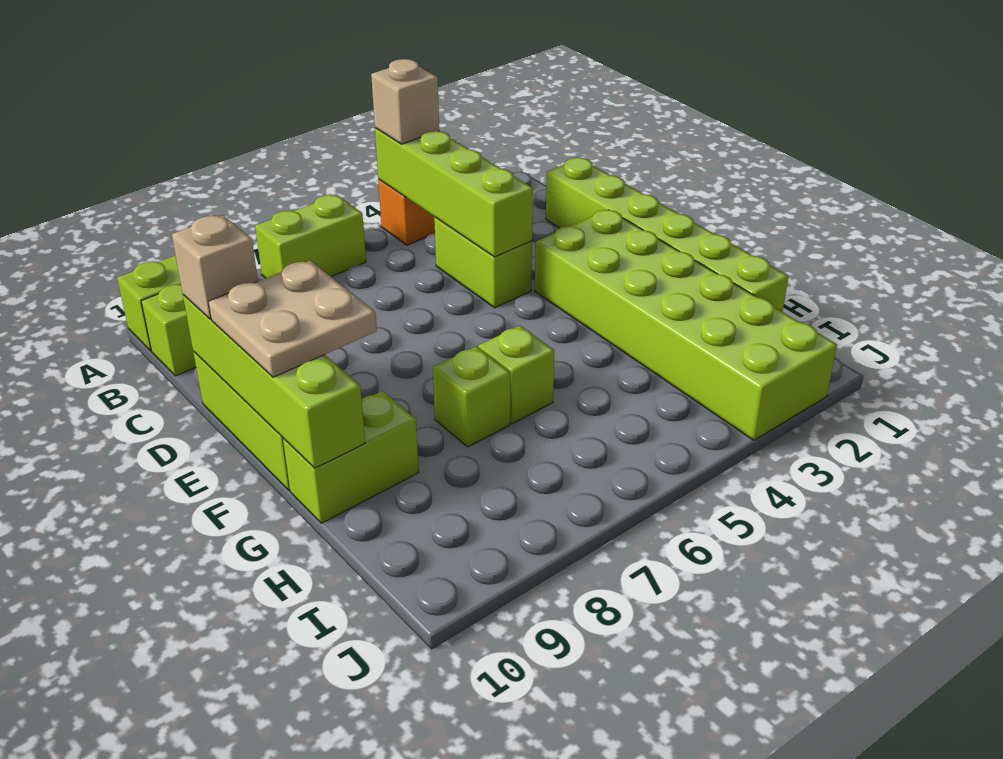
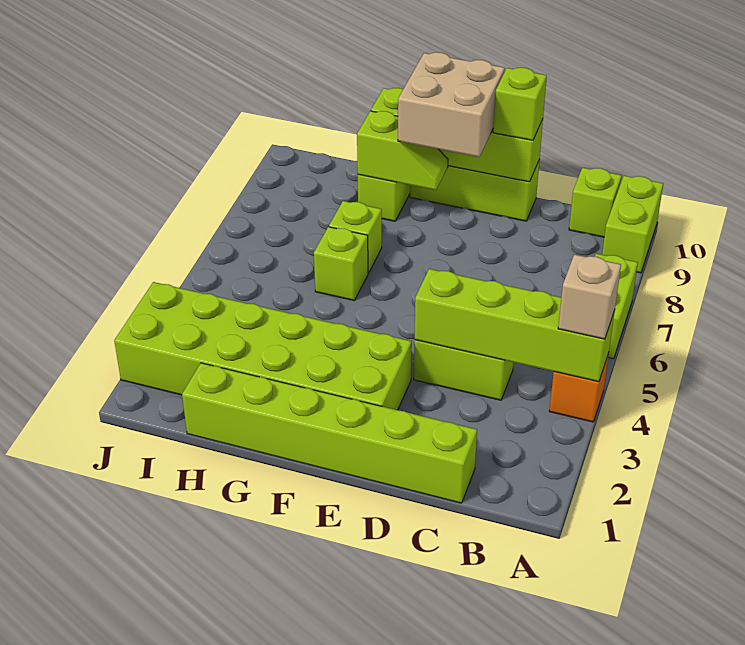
tan brick D10 level 3 -> lime brick D10 level 3
tan plate E9:F10 level 3 -> tan brick E9:F10 level 3
none -> lime slope F9:G9 level 2 top G

